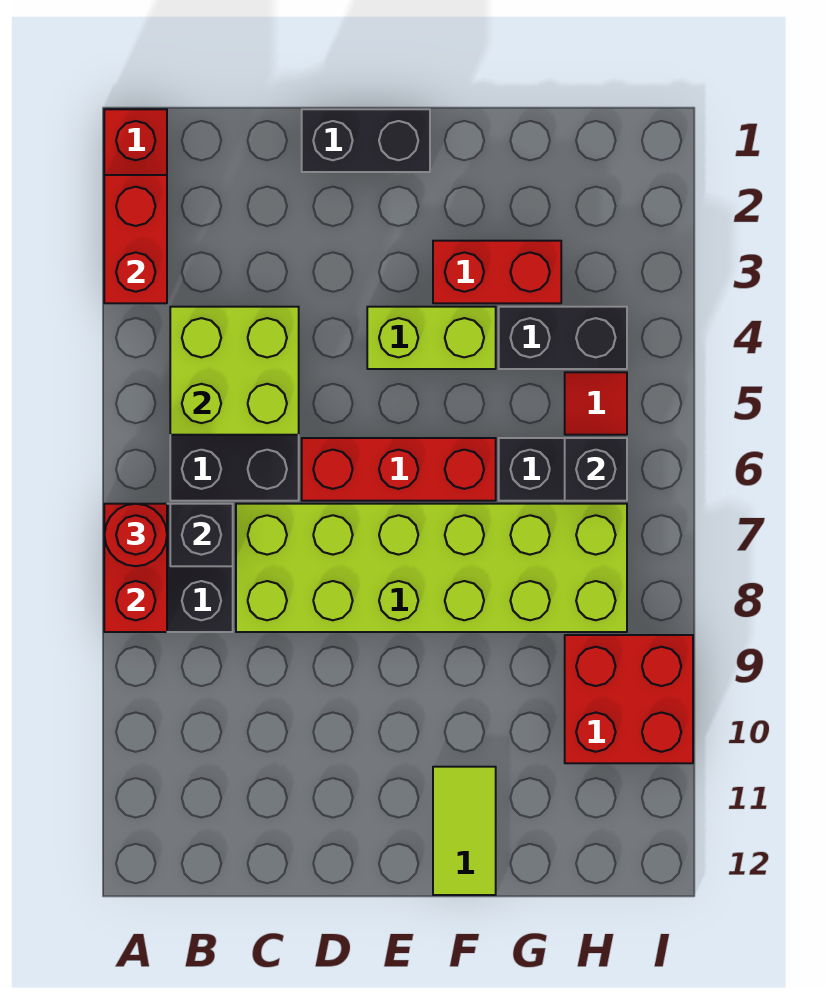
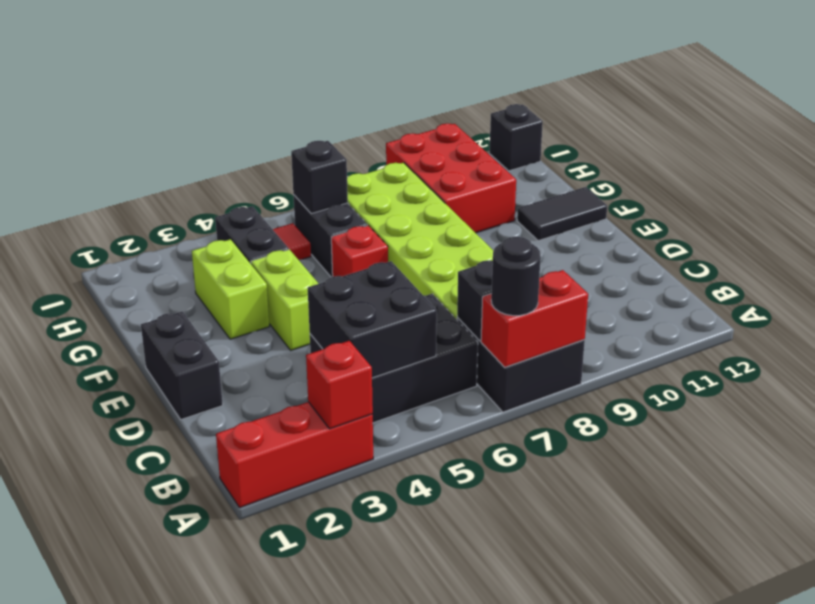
red brick A2:A3 level 2 -> red brick A3 level 2
red round brick A7 level 3 -> black round brick A7 level 3
lime brick B4:C5 level 2 -> black brick B4:C5 level 2
red brick D6:F6 level 1 -> red brick F6 level 1
red brick F3:G3 level 1 -> lime brick F3:G3 level 1
lime tile F11:F12 level 1 -> black tile F11:F12 level 1
red brick H9:I10 level 1 -> red brick G9:I10 level 1
none -> black brick I12 level 1

